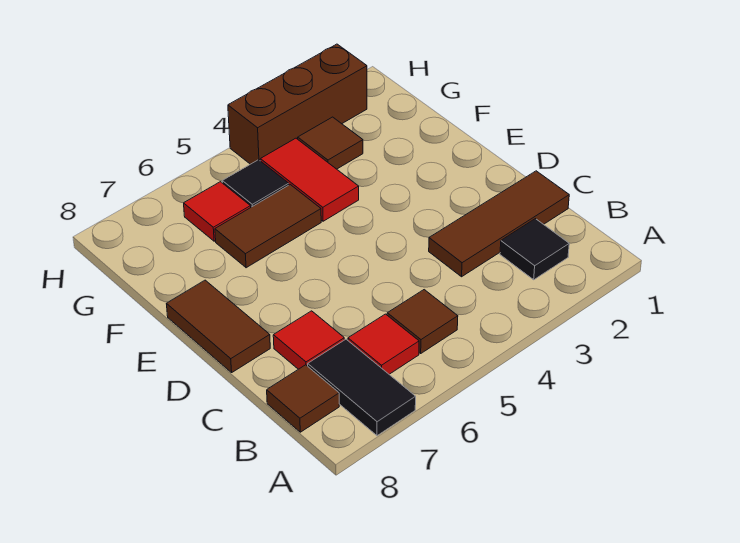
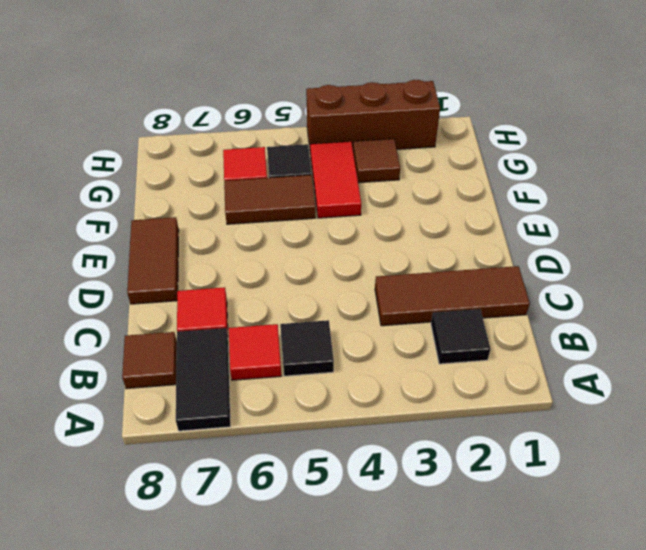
brown tile B5 level 1 -> black tile B5 level 1

